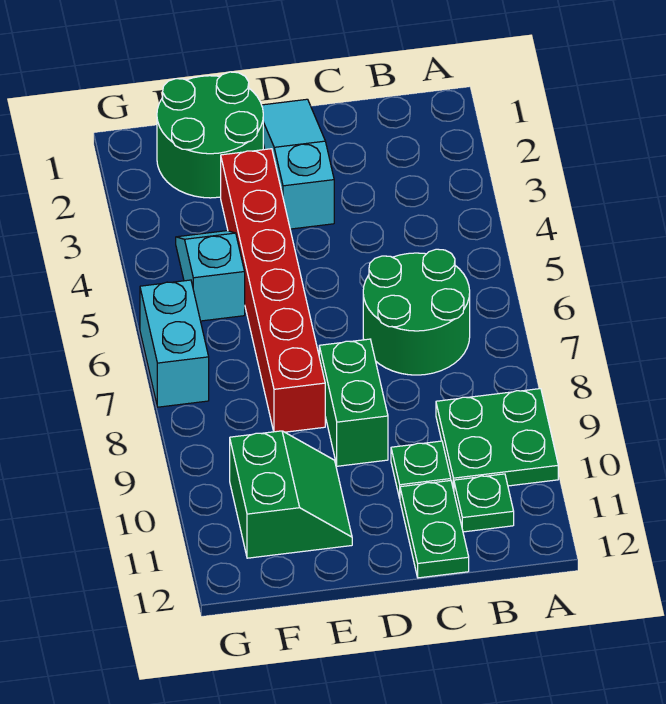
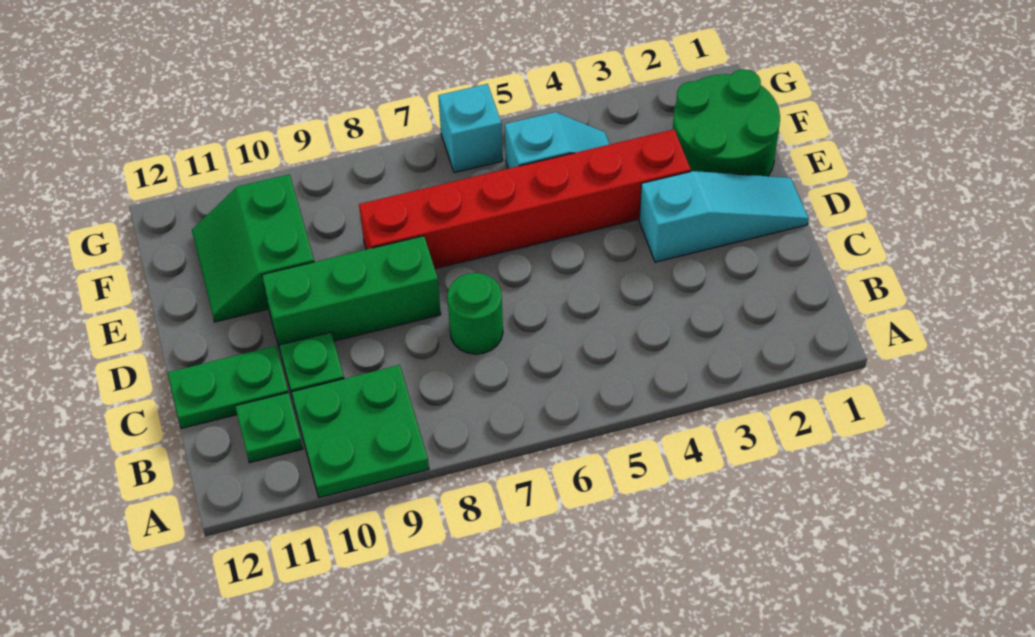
green round brick B6:C7 level 1 -> green round brick C7 level 1
green brick D8:D9 level 1 -> green brick D8:D10 level 1
green slope E10:F11 level 1 top F -> green slope E10:F11 level 1 top 10
cyan brick G6:G7 level 1 -> cyan brick G6 level 1

